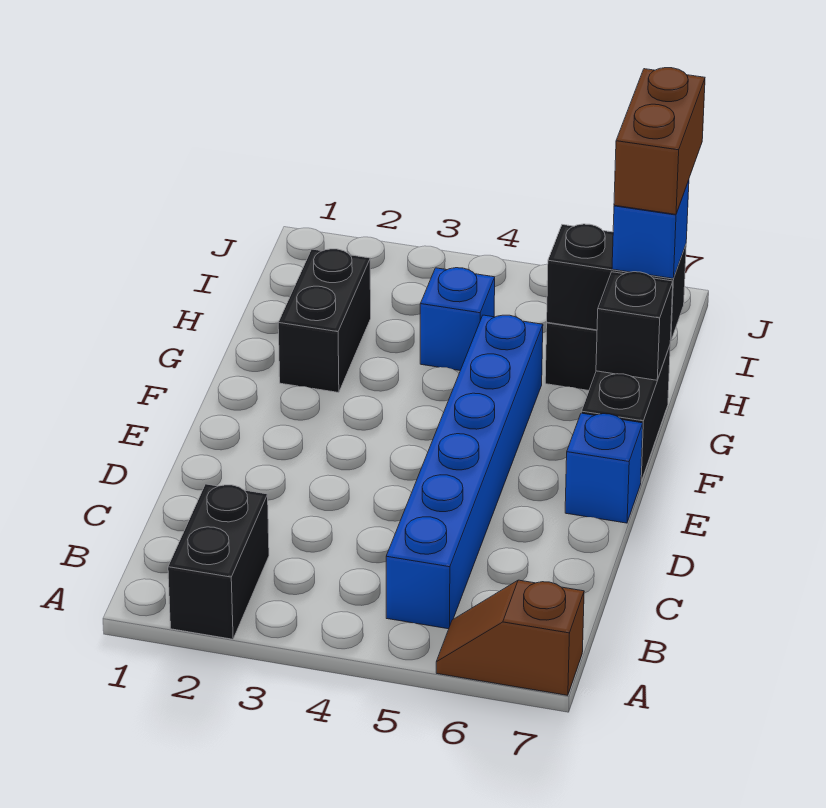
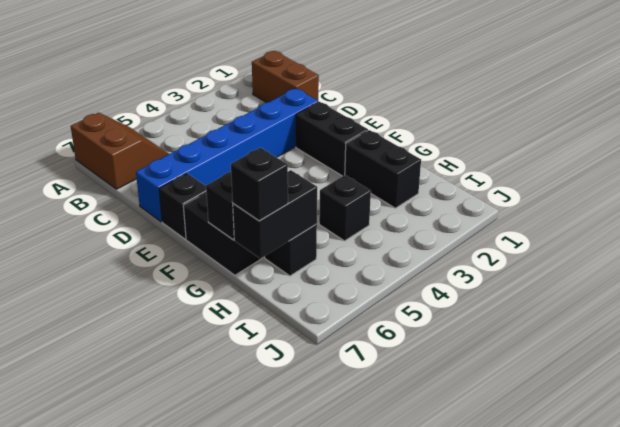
black brick A2:B2 level 1 -> black brick E2:F2 level 1
brown slope A6:A7 level 1 top 7 -> brown slope A6:B7 level 1 top 7
blue brick B5:G5 level 1 -> blue brick D2:D7 level 1
blue brick E7 level 1 -> black brick E7 level 1
blue brick H4 level 1 -> black brick H4 level 1
blue brick H7 level 3 -> black brick H7 level 3
brown brick H7:I7 level 4 -> brown brick B1:C1 level 1

